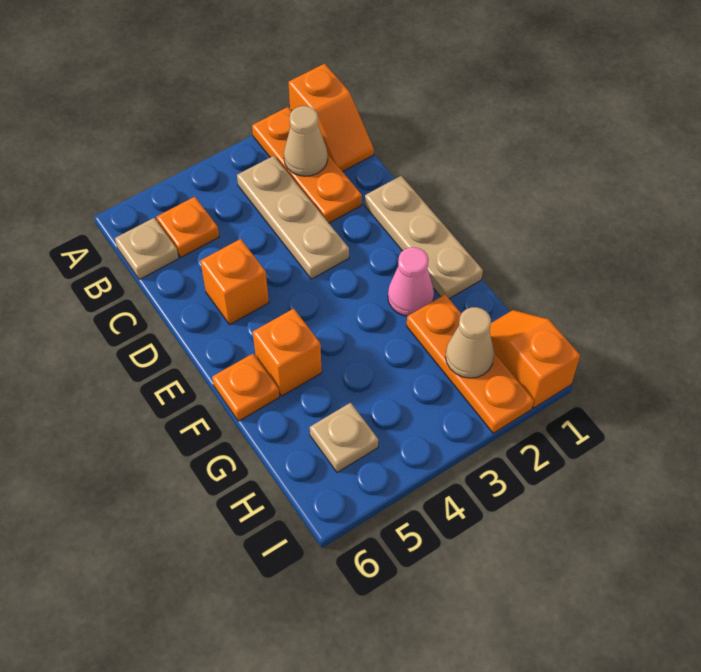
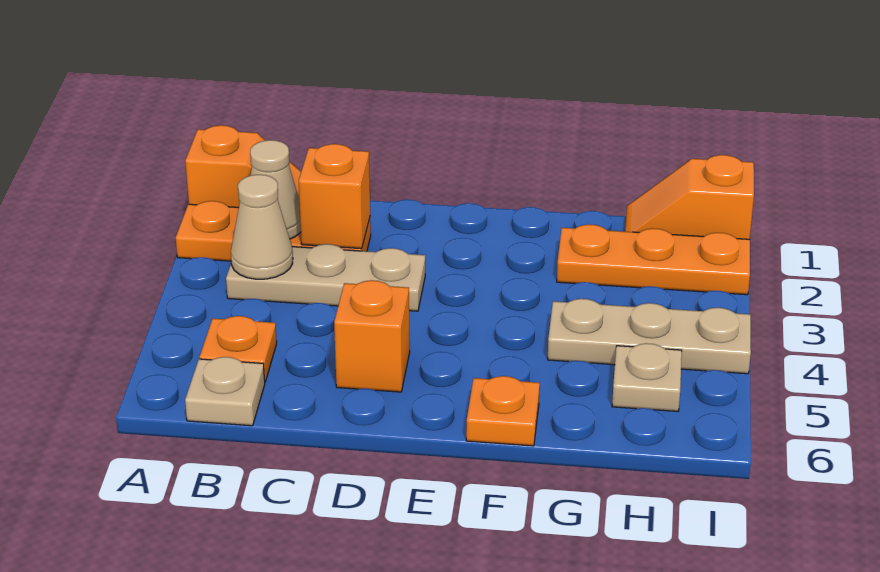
tan plate D1:F1 level 1 -> tan plate G4:I4 level 1
pink cone F2 level 1 -> none
orange brick F5 level 1 -> orange brick C2 level 2
tan cone H2 level 2 -> tan cone B3 level 2

